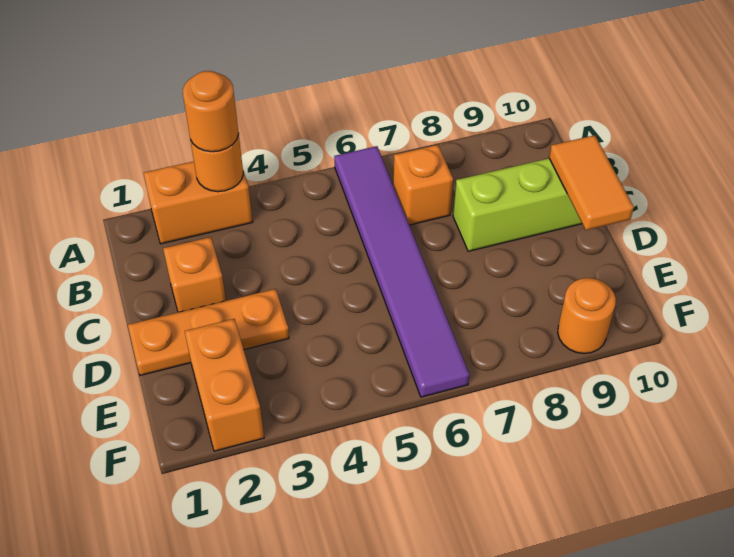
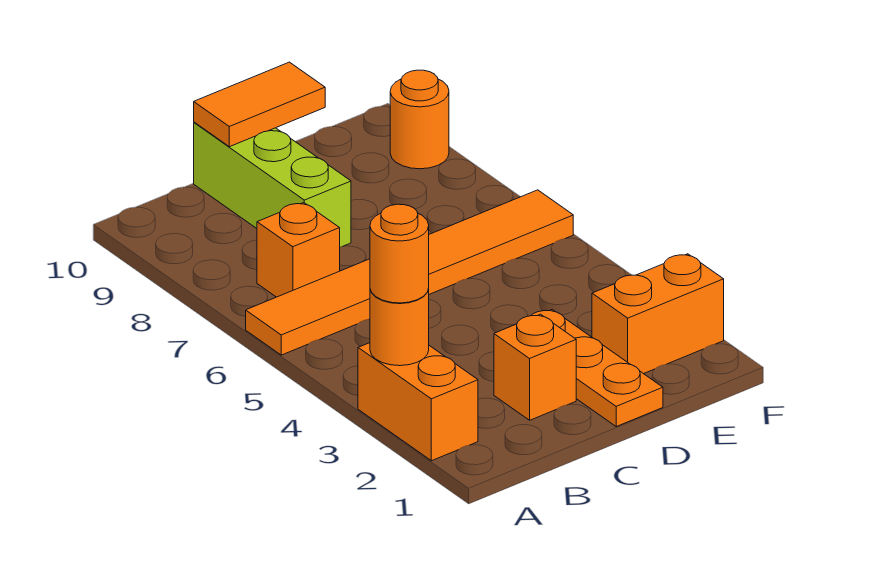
purple tile A6:F6 level 1 -> orange tile A6:F6 level 1

